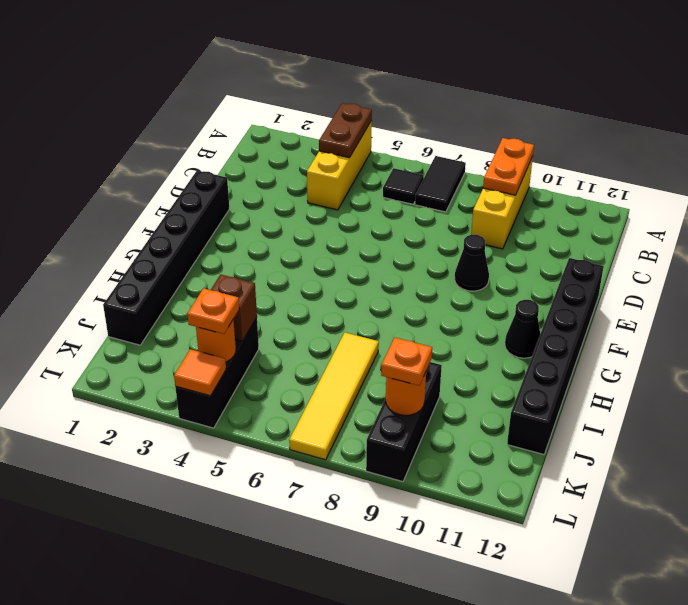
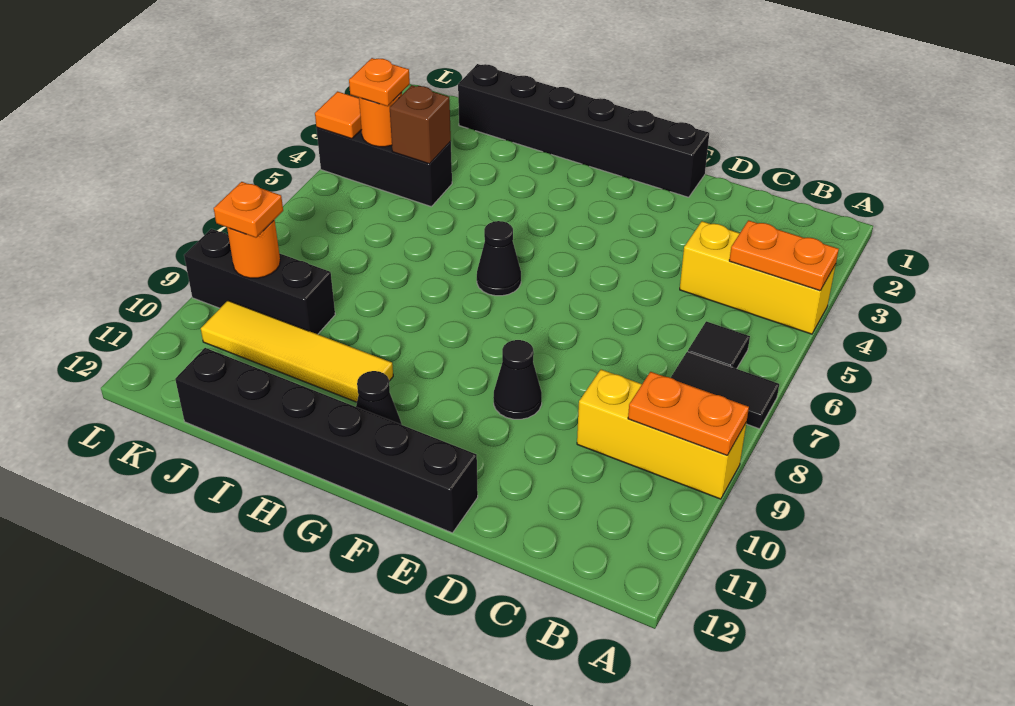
brown plate A4:B4 level 2 -> orange plate A4:B4 level 2
none -> black cone G6 level 1
yellow tile I7:L7 level 1 -> yellow tile H10:K10 level 1

